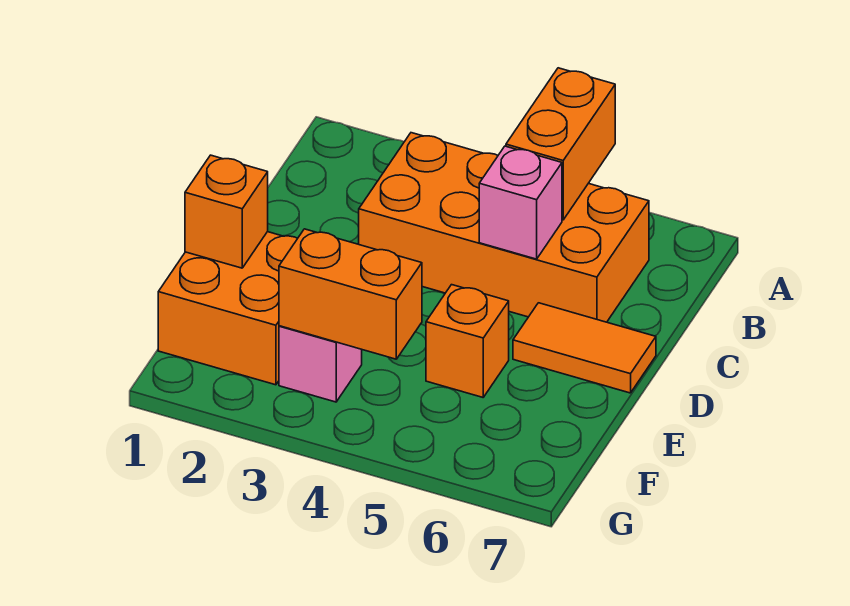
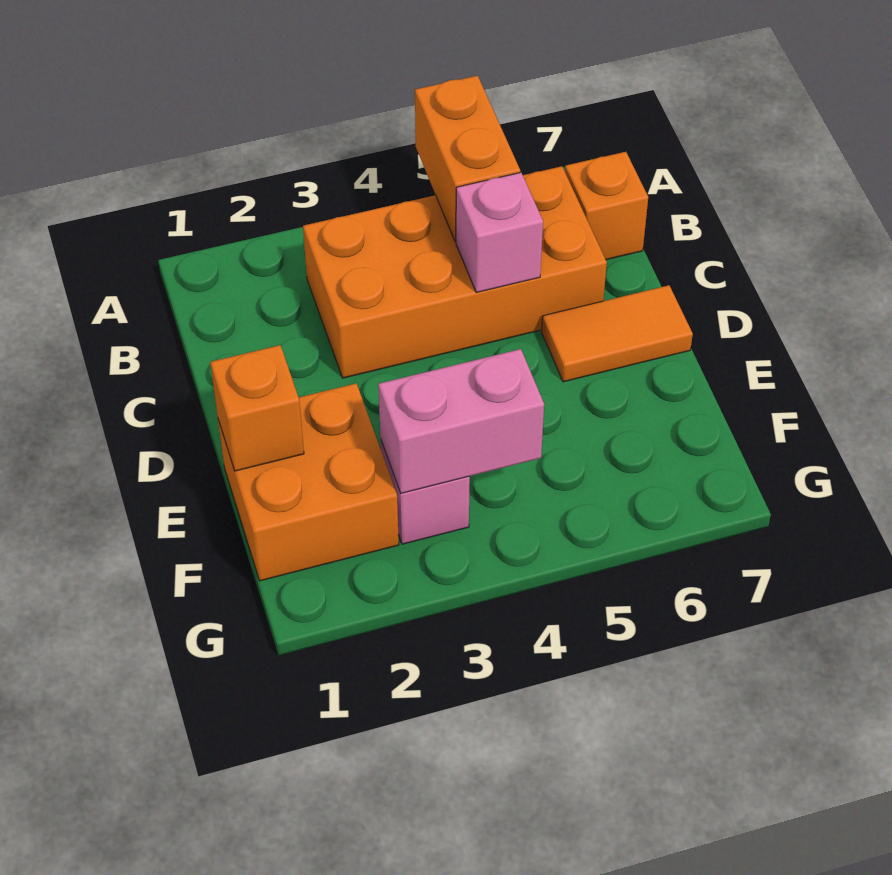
orange brick E5 level 1 -> orange brick B7 level 1
orange brick F3:F4 level 2 -> pink brick F3:F4 level 2

